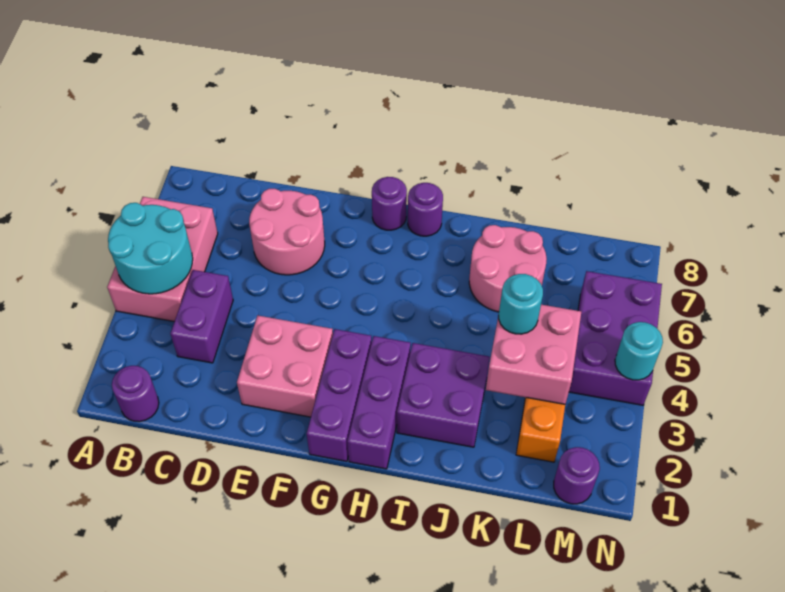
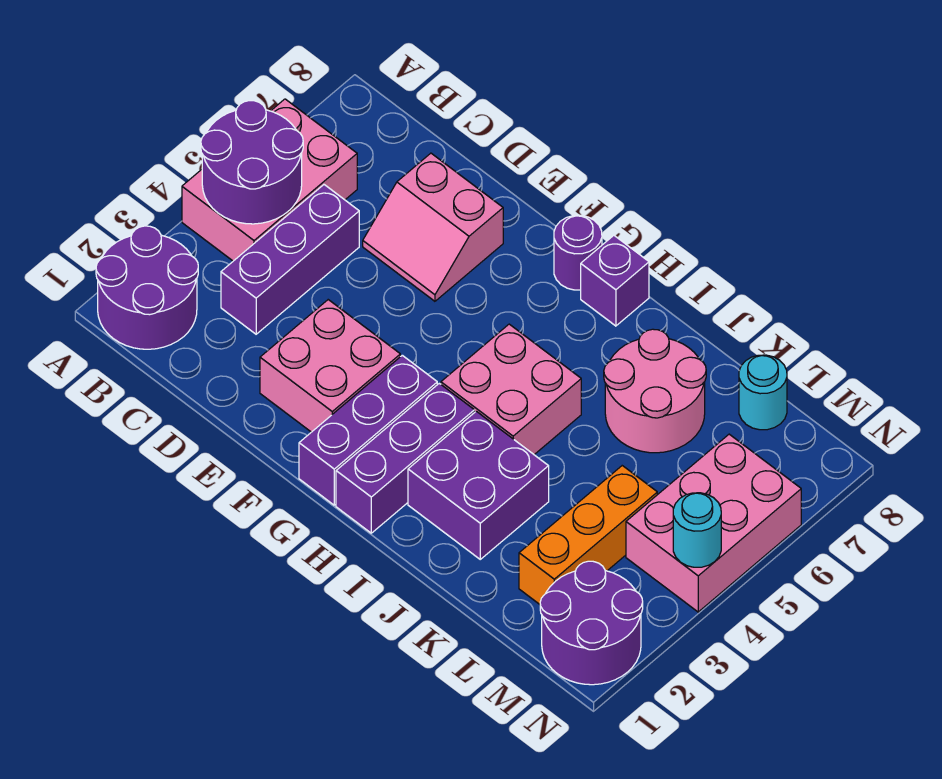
cyan round brick A4:B5 level 2 -> purple round brick A4:B5 level 2
purple round brick B1 level 1 -> purple round brick A1:B2 level 1
purple brick C3:C4 level 1 -> purple brick C3:C5 level 1
pink round brick D6:E7 level 1 -> pink slope D6:E7 level 1 top 7
purple round brick H8 level 1 -> purple brick H8 level 1
pink brick K3:L4 level 2 -> pink brick H4:I5 level 1
cyan round brick K4 level 3 -> cyan round brick L8 level 1
purple round brick M1 level 1 -> purple round brick M1:N2 level 1
purple brick M4:N6 level 1 -> pink brick M4:N6 level 1

